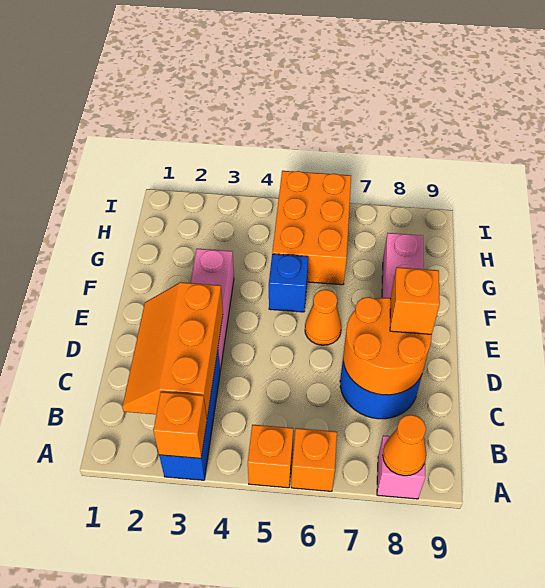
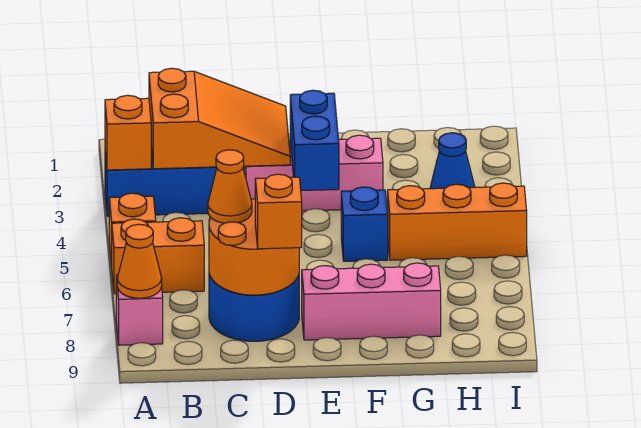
orange brick A6 level 1 -> orange brick A6:B6 level 1
orange slope B2:D3 level 2 top 3 -> orange slope B2:D3 level 2 top B
none -> blue brick E3:E4 level 2
orange cone E6 level 1 -> orange cone C7 level 3
orange brick G5:I6 level 1 -> orange brick G5:I5 level 1
none -> blue cone H3 level 1

